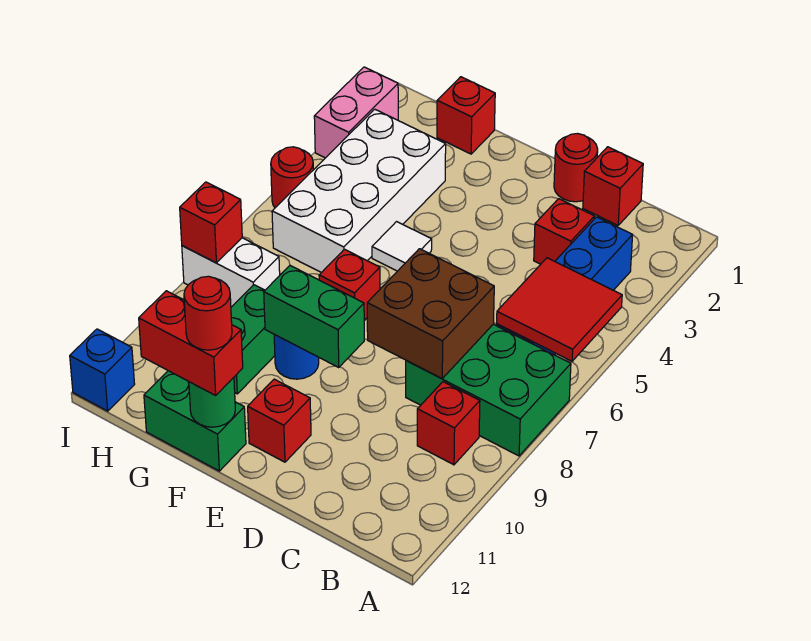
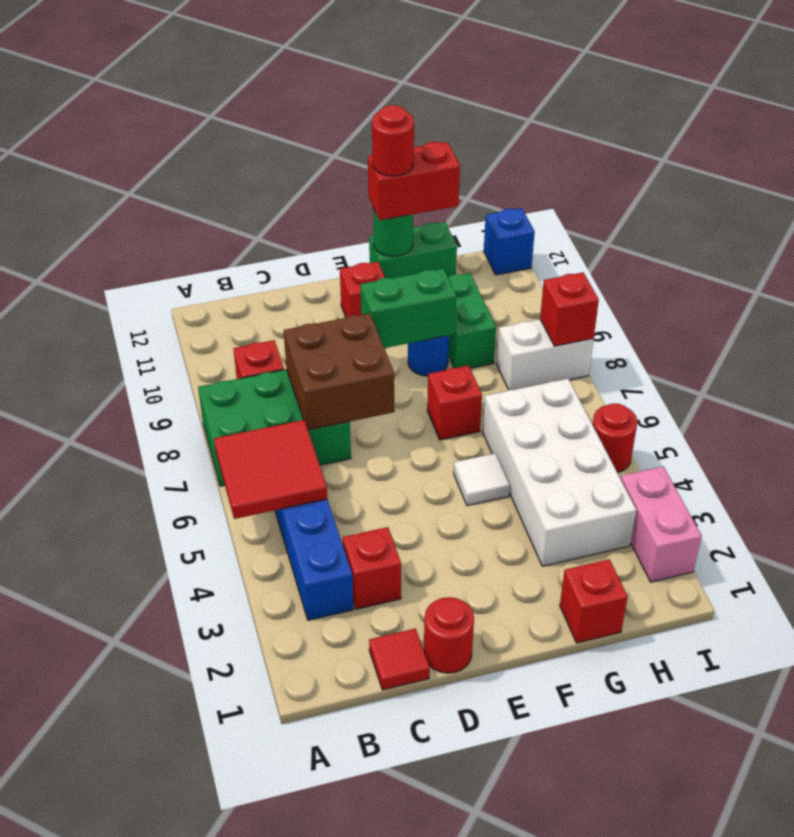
red brick C1 level 1 -> red tile C1 level 1

